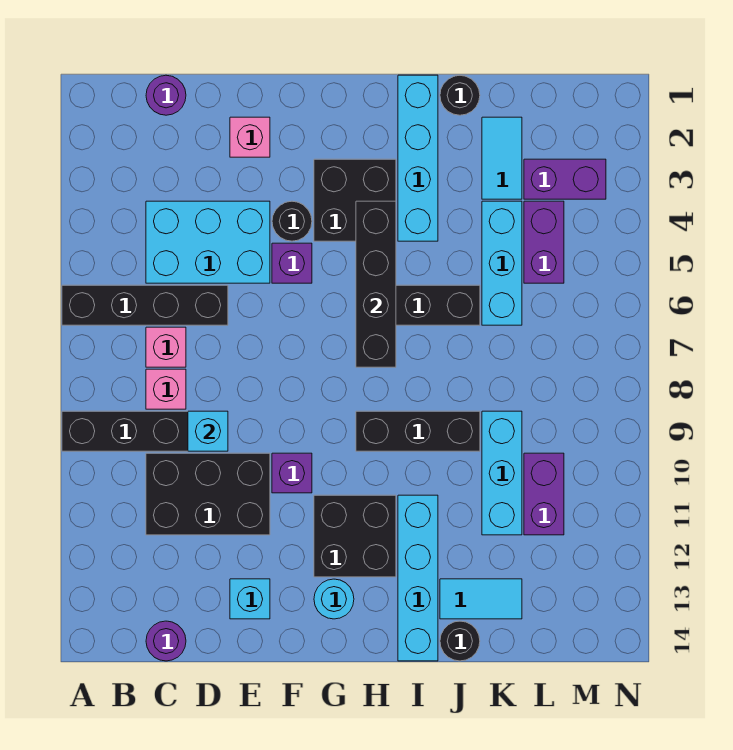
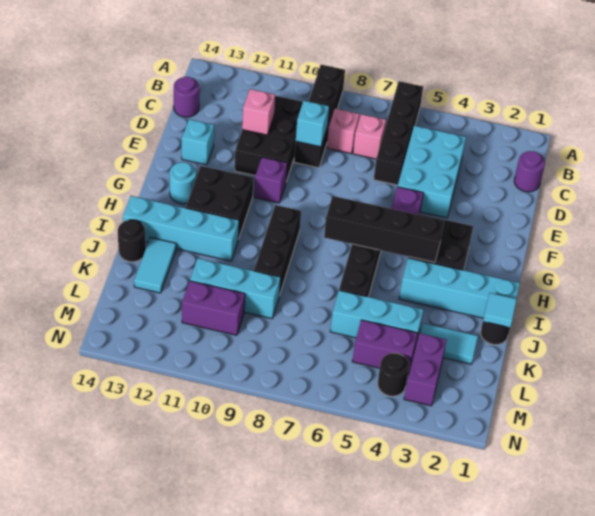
pink brick E2 level 1 -> pink brick D11 level 2
black round brick F4 level 1 -> black round brick M4 level 1
none -> cyan tile J1 level 2

